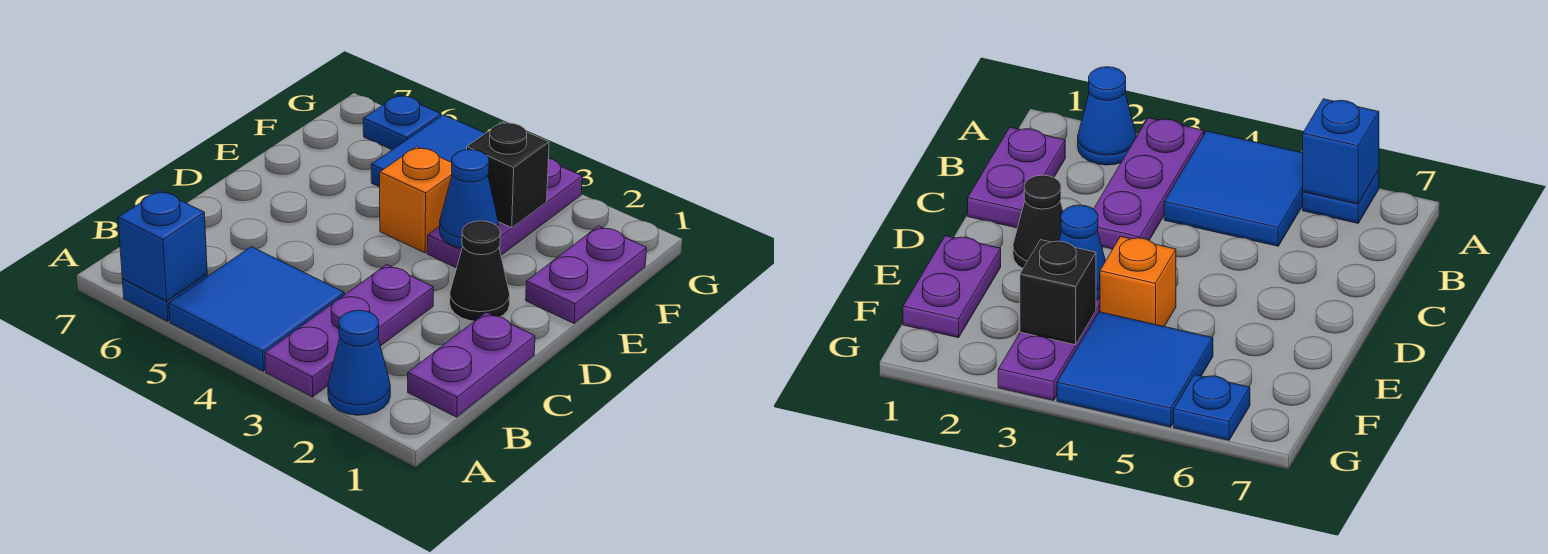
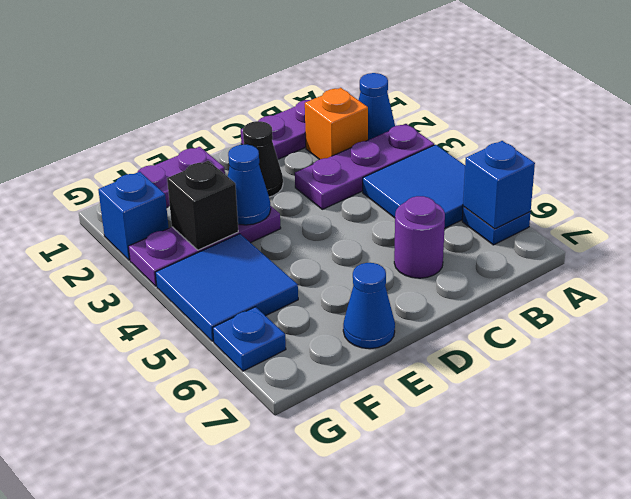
none -> purple round brick C6 level 1
orange brick E4 level 1 -> orange brick B2 level 1
none -> blue cone E7 level 1
none -> blue brick G2 level 1

